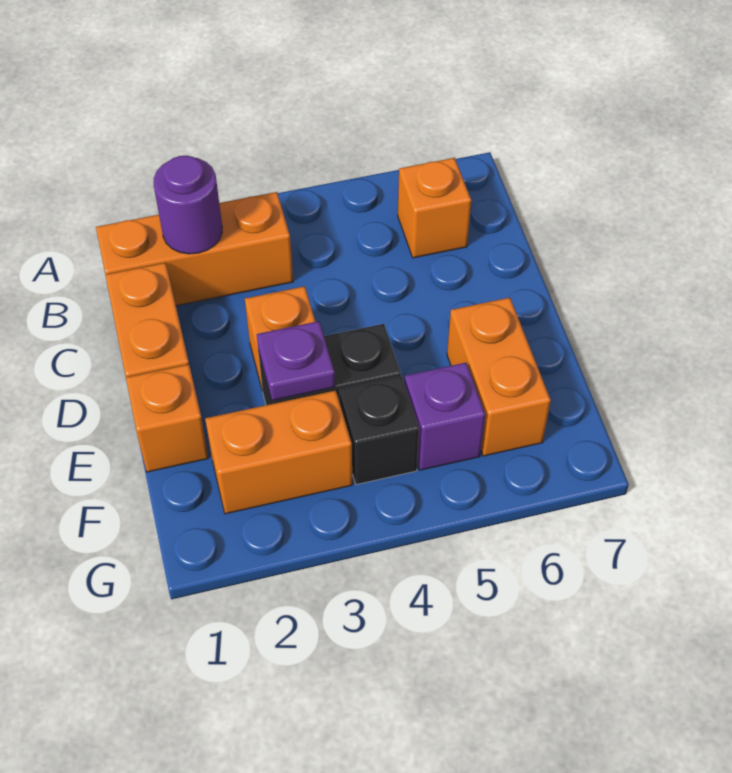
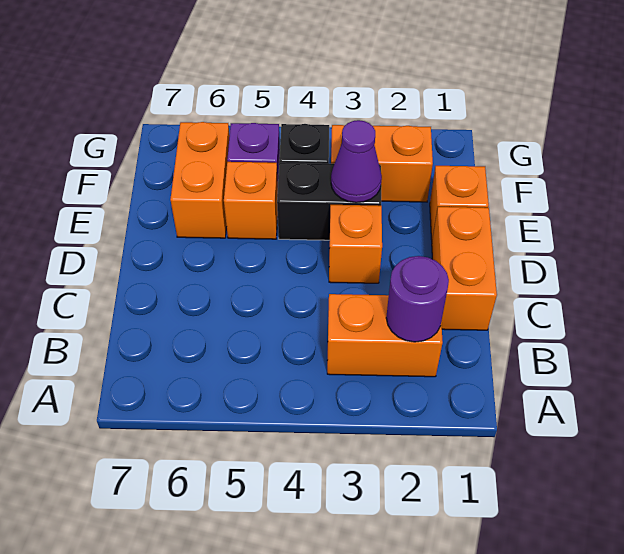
orange brick B1:B3 level 1 -> orange brick B2:B3 level 1
orange brick B6 level 1 -> orange brick E5 level 1
purple plate E3 level 2 -> purple cone E3 level 2

